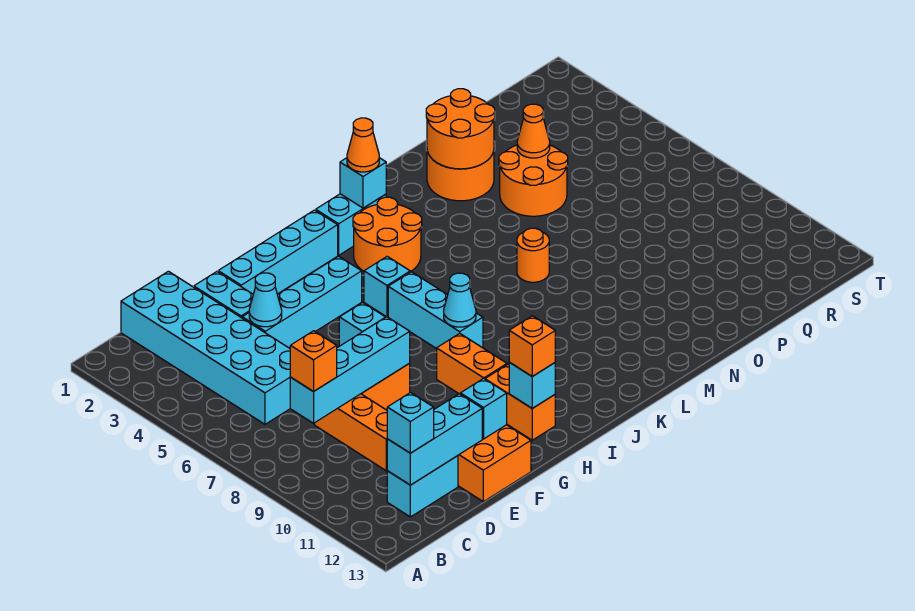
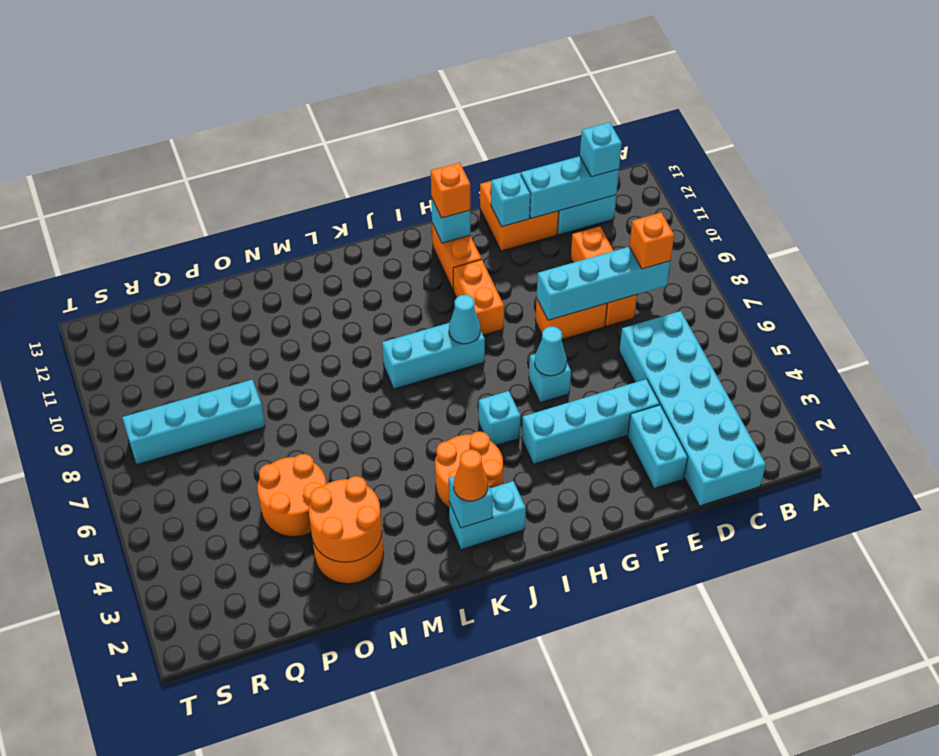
cyan cone E4 level 2 -> cyan cone G6 level 2
cyan brick F2:I2 level 1 -> cyan brick P8:S8 level 1
cyan brick I6:I8 level 1 -> cyan brick I8:K8 level 1
orange round brick M7 level 1 -> none
orange cone P4 level 2 -> none

